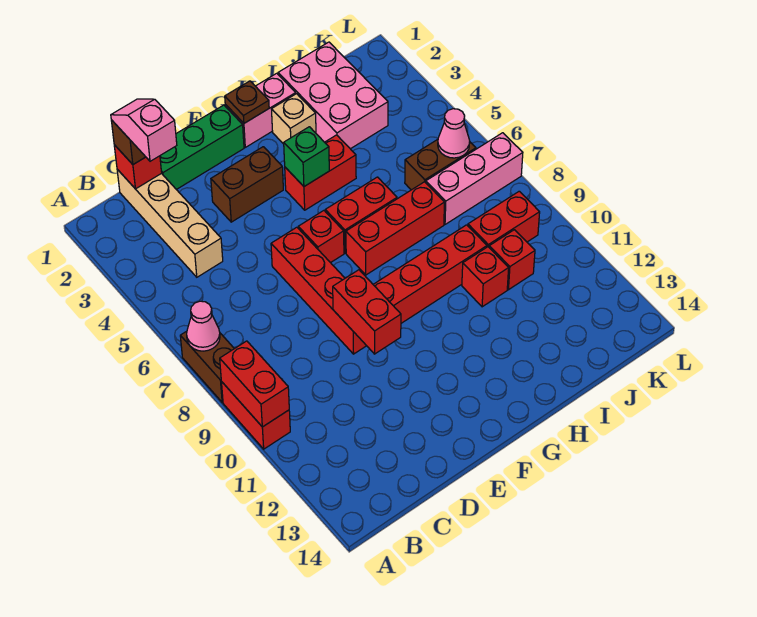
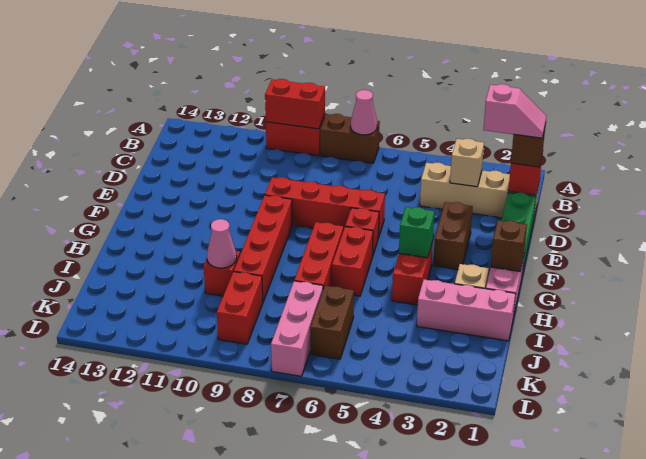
none -> tan brick C3 level 2
red brick E9:E10 level 2 -> none
brown plate G1 level 2 -> brown brick G1 level 2
pink brick I1:J3 level 1 -> pink brick I1:I3 level 1
red brick J10 level 1 -> none
pink cone K6 level 2 -> pink cone I10 level 2

